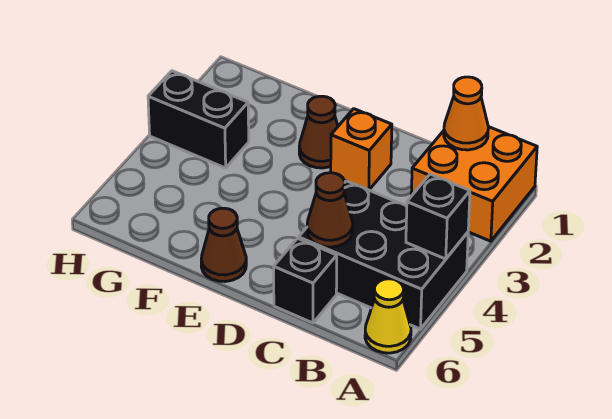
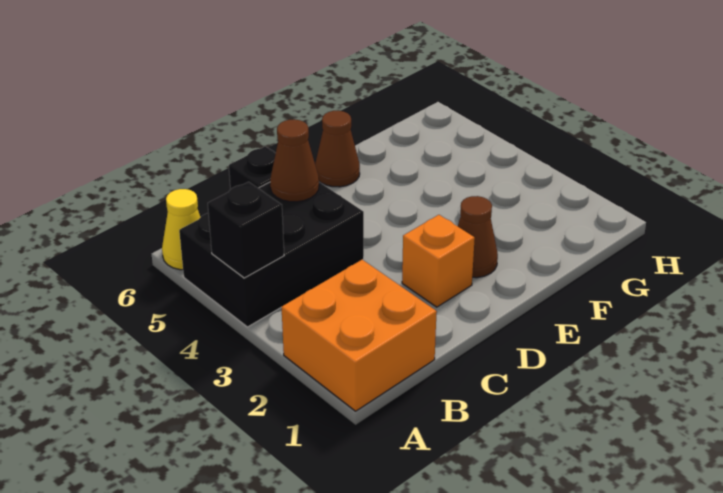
orange cone B1 level 2 -> none
black brick G3:H3 level 1 -> none

